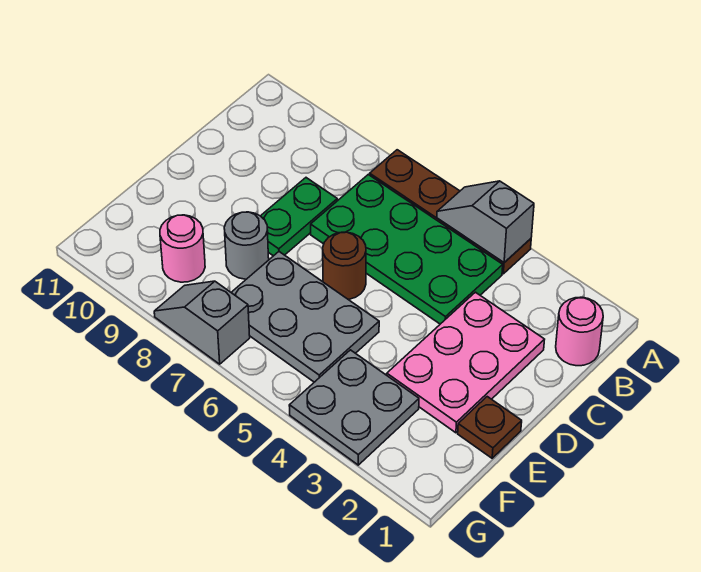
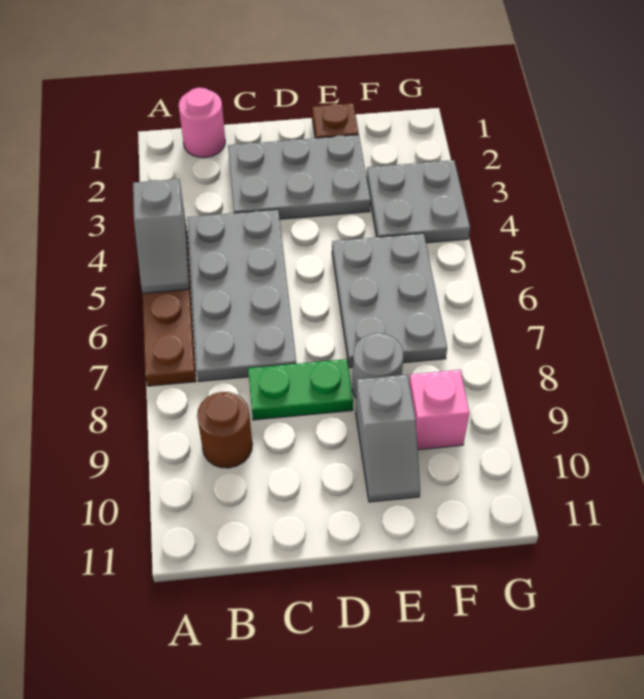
green plate B4:C7 level 1 -> grey plate B4:C7 level 1
pink plate C2:E3 level 1 -> grey plate C2:E3 level 1
brown round brick D6 level 1 -> brown round brick B9 level 1
pink round brick F9 level 1 -> pink brick F9 level 1
grey slope G7:G8 level 1 top 7 -> grey slope E9:E10 level 1 top 9

